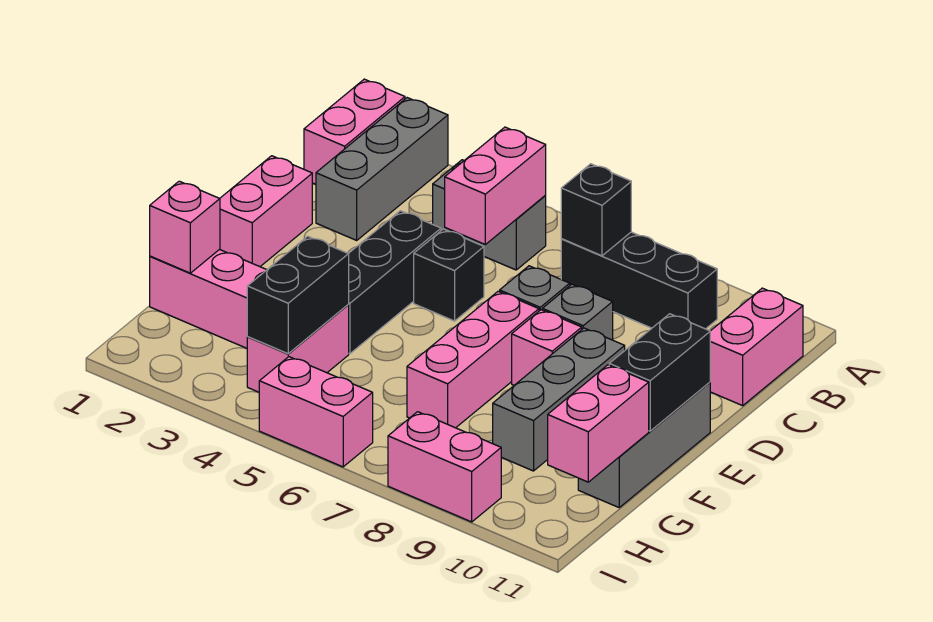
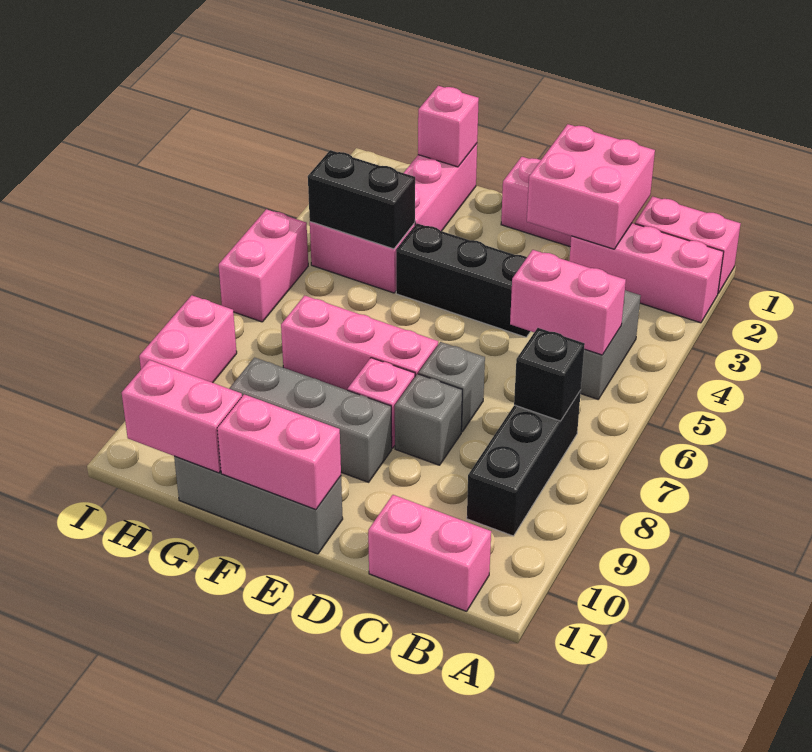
grey brick A2:C2 level 1 -> pink brick A2:C2 level 1
none -> pink brick C1:D2 level 2
black brick D5 level 1 -> none
black brick E11:F11 level 2 -> pink brick E11:F11 level 2

